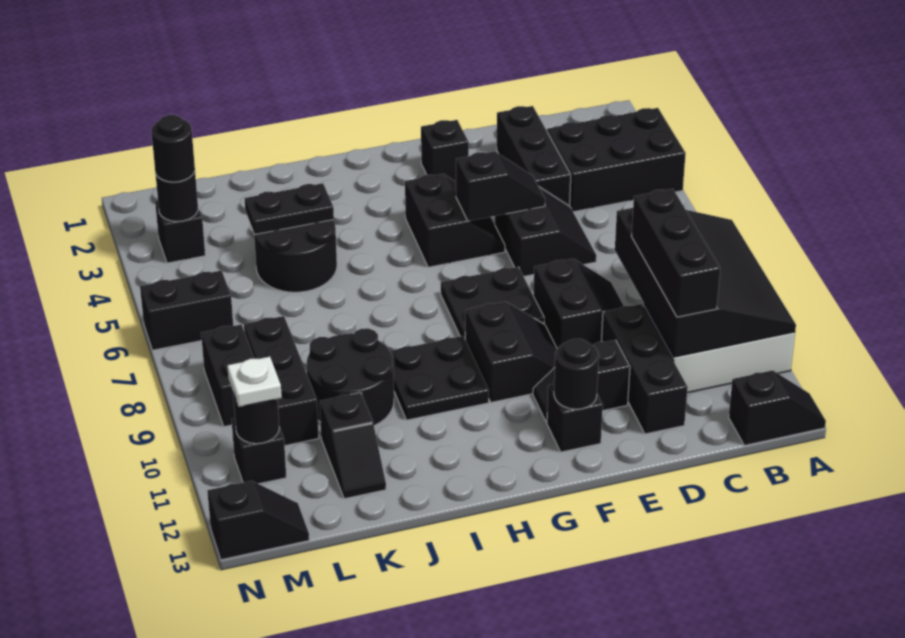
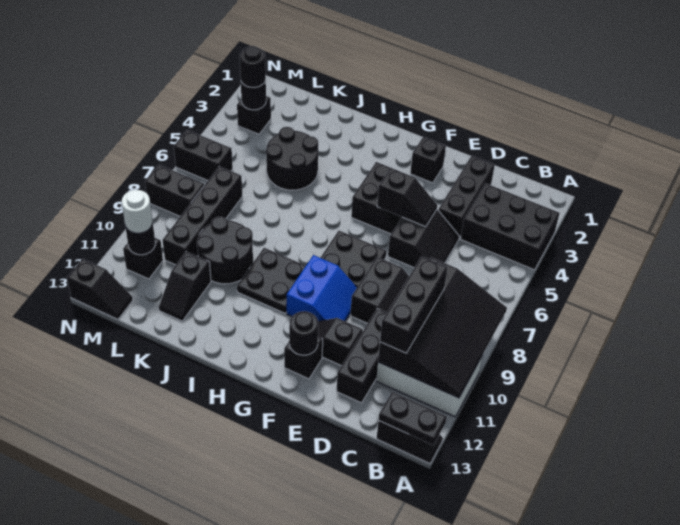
black slope F9:G10 level 1 top G -> blue slope F9:G10 level 1 top G
black plate J4:K4 level 2 -> black plate A13:B13 level 2
black brick L8:L10 level 1 -> black brick L7:L10 level 1
black brick M8:M9 level 1 -> black brick M8:N8 level 1
white plate M11 level 3 -> white round brick M11 level 3

